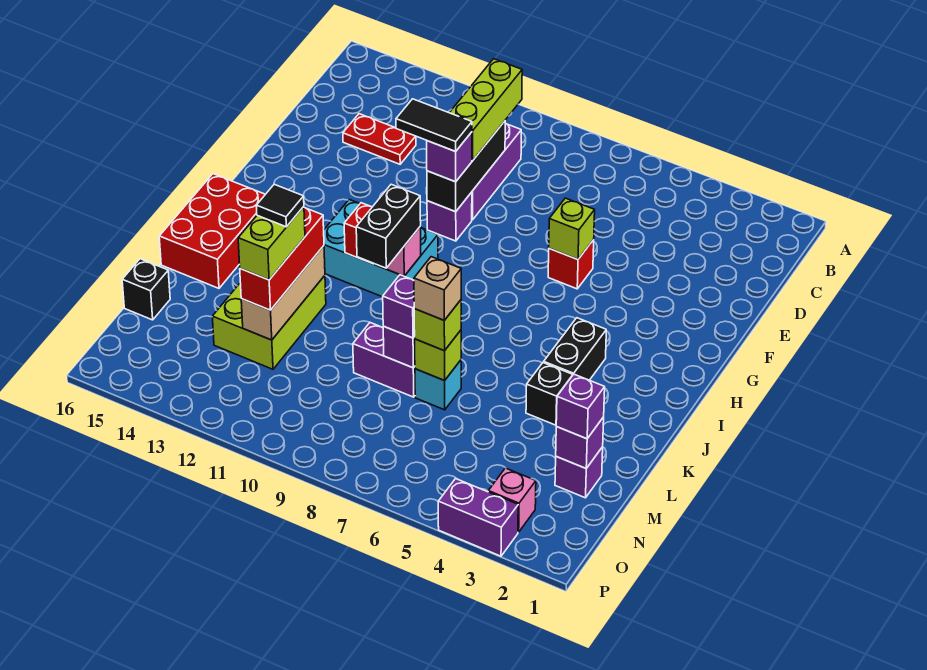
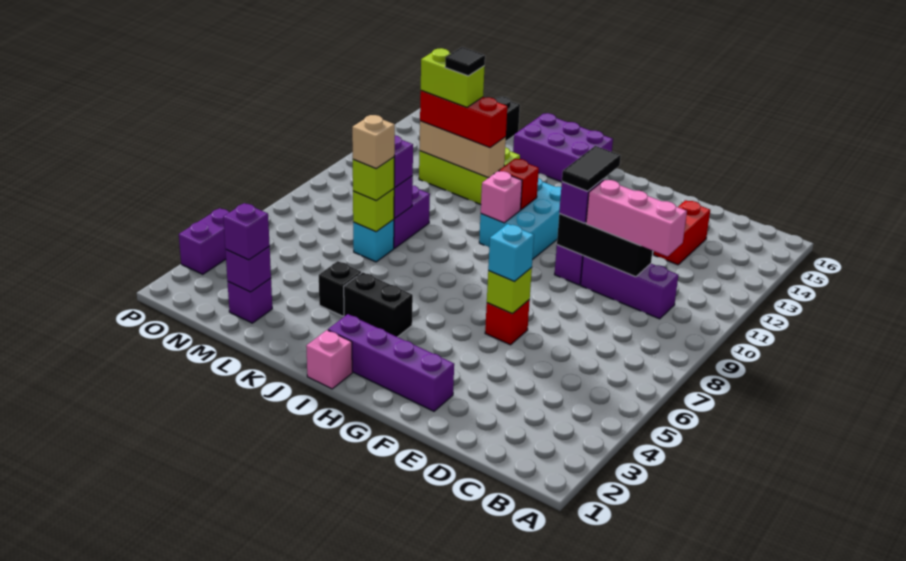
lime brick C10:E10 level 3 -> pink brick C10:E10 level 3
red plate D13:D14 level 1 -> red brick D13:D14 level 1
none -> purple brick F2:I2 level 1
none -> cyan brick F6 level 3
black brick I10:J10 level 3 -> none
red brick I15:K16 level 1 -> purple brick I15:K16 level 1
pink brick O3 level 1 -> pink brick I1 level 1

